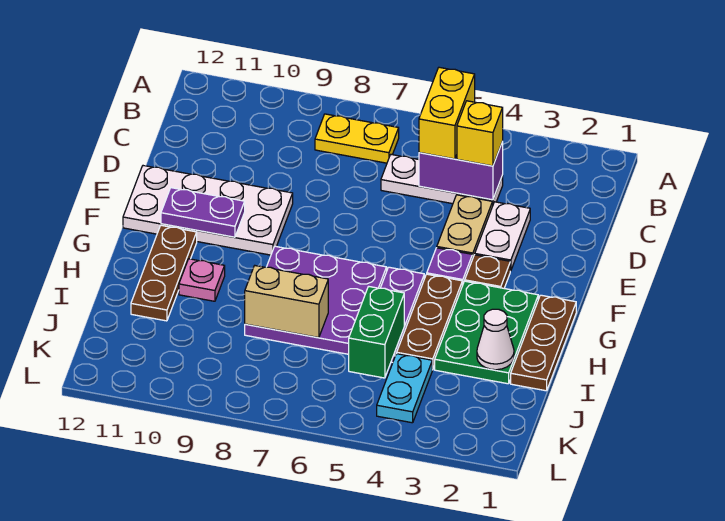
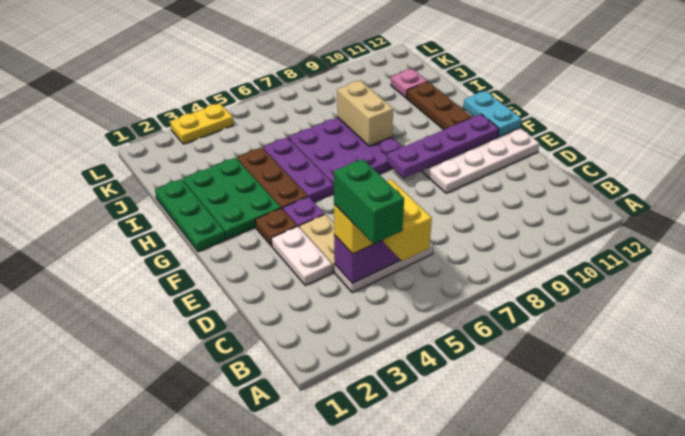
yellow plate B7:B8 level 1 -> yellow plate L3:L4 level 1
purple plate F10:F11 level 2 -> purple plate F8:F11 level 2
brown plate G1:I1 level 1 -> green plate G1:I1 level 1
pink plate H10 level 1 -> pink plate J11 level 1
white cone I2 level 2 -> none
green brick I5:J5 level 2 -> green brick B4:C4 level 4
tan brick I7:I8 level 2 -> tan brick H8:I8 level 2
cyan plate J4:K4 level 1 -> cyan plate F12:G12 level 2

